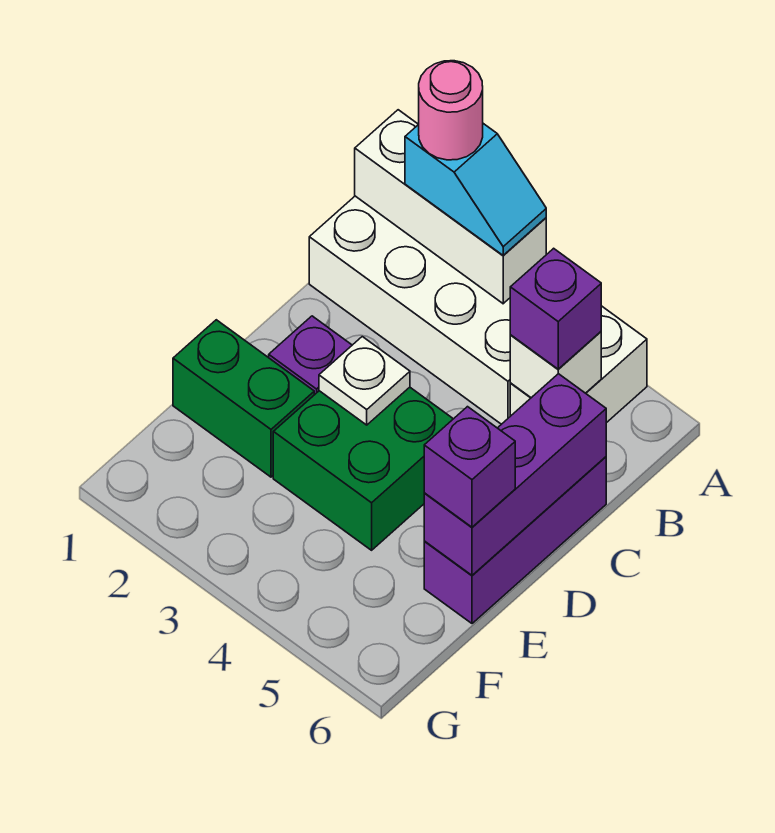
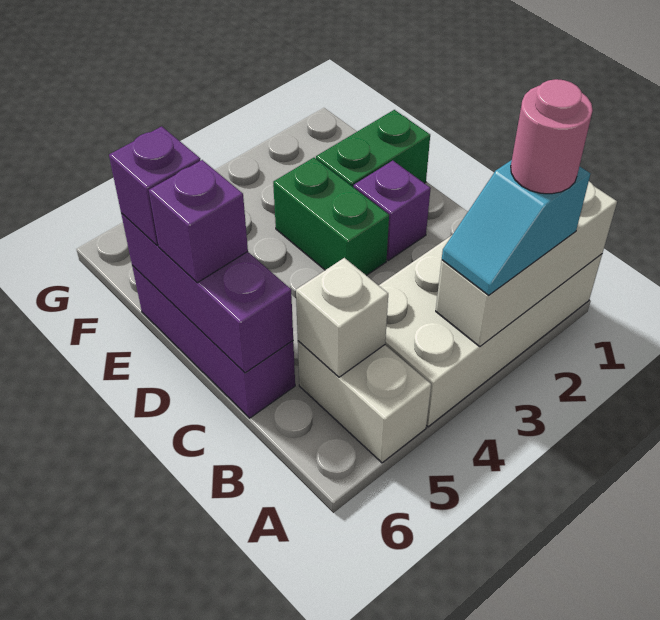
purple brick B5 level 3 -> purple brick D6 level 3
green brick D3:E4 level 1 -> green brick D3:E3 level 1
white plate D3 level 2 -> none

